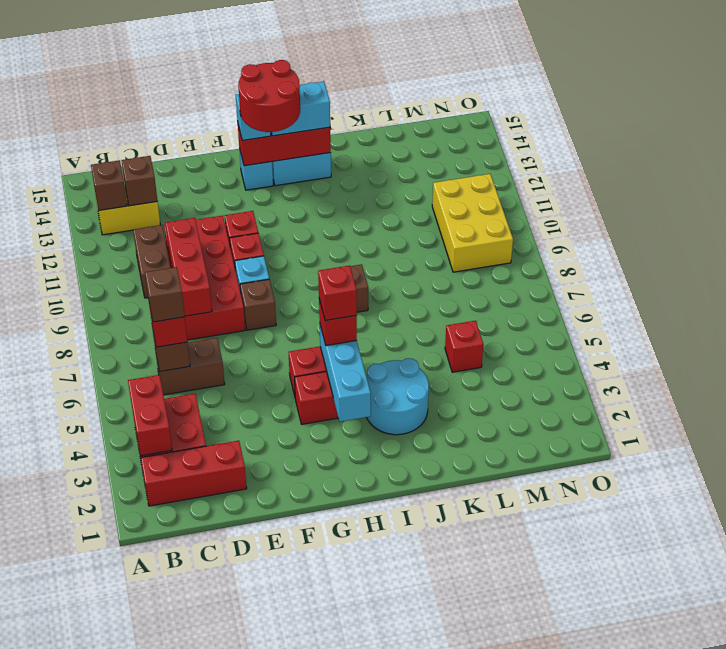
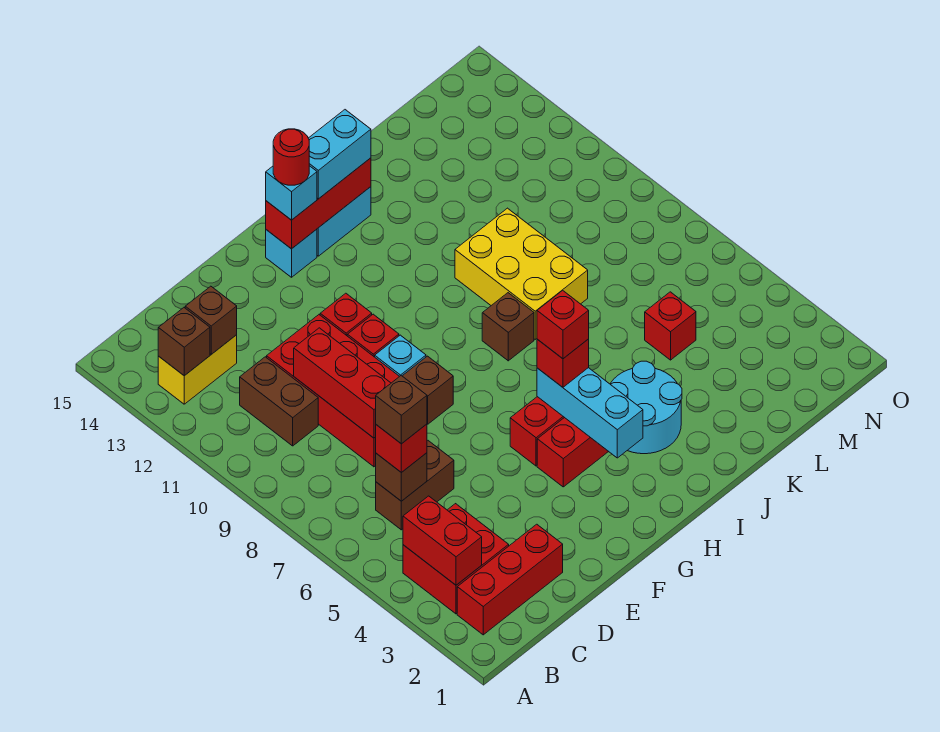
red round brick G13:H14 level 4 -> red round brick G14 level 4
yellow brick M9:N11 level 1 -> yellow brick J8:K10 level 1

